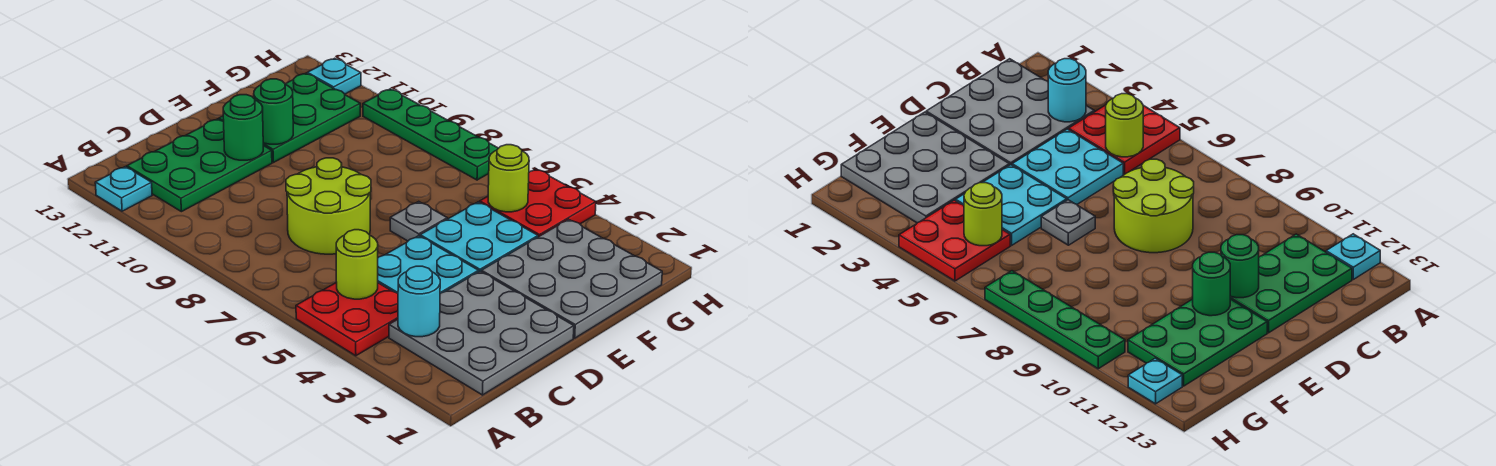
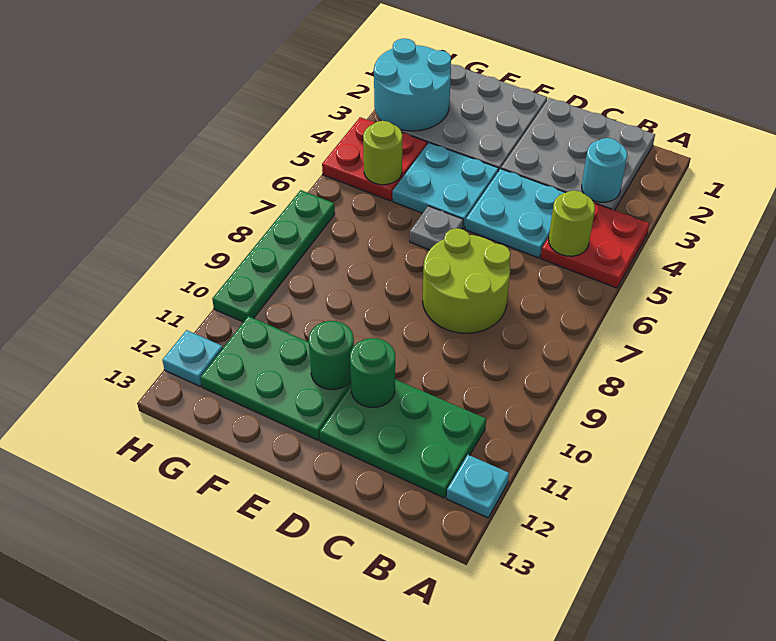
none -> cyan round brick G2:H3 level 2

